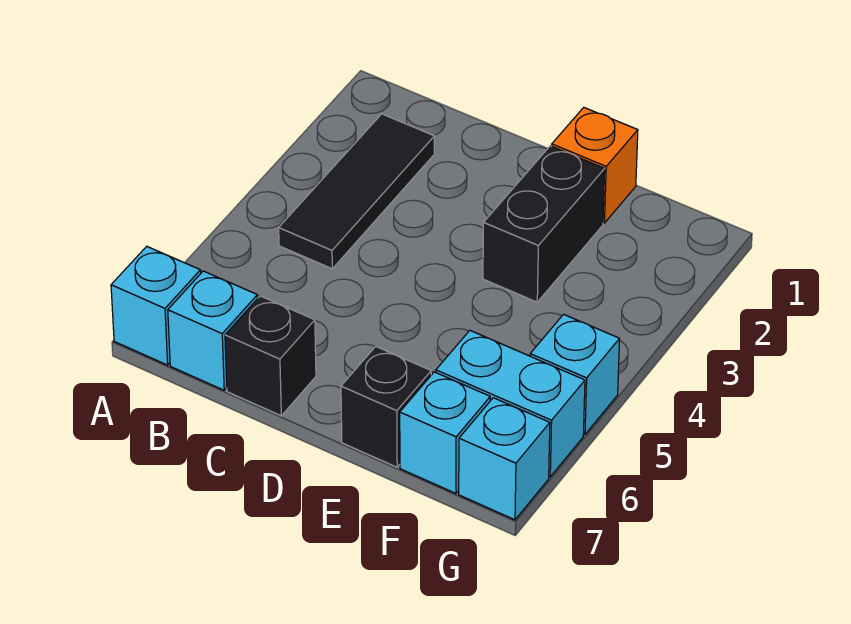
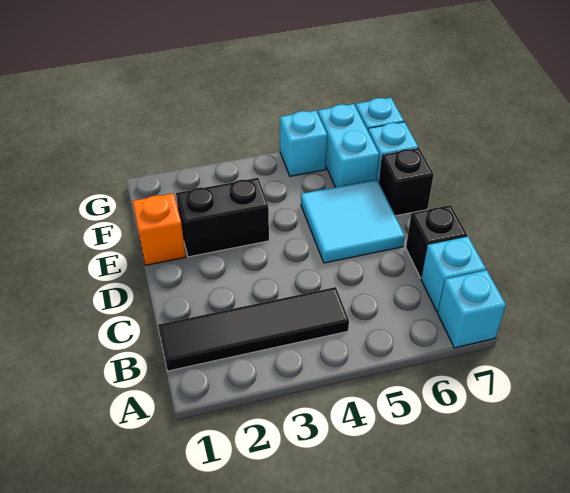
black tile B2:B4 level 1 -> black tile B1:B4 level 1
none -> cyan tile D5:E6 level 1

